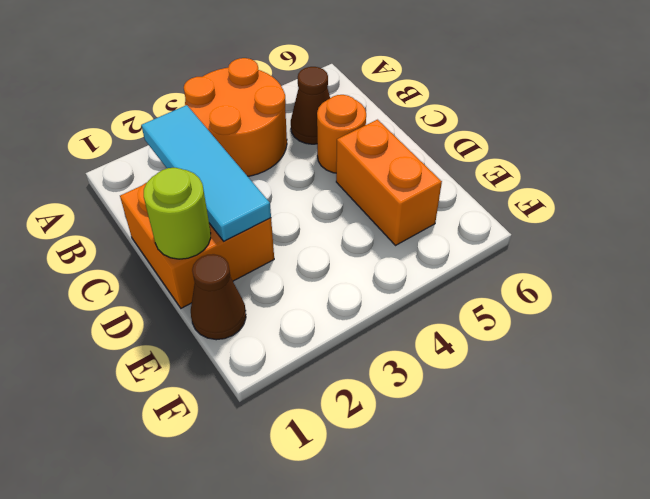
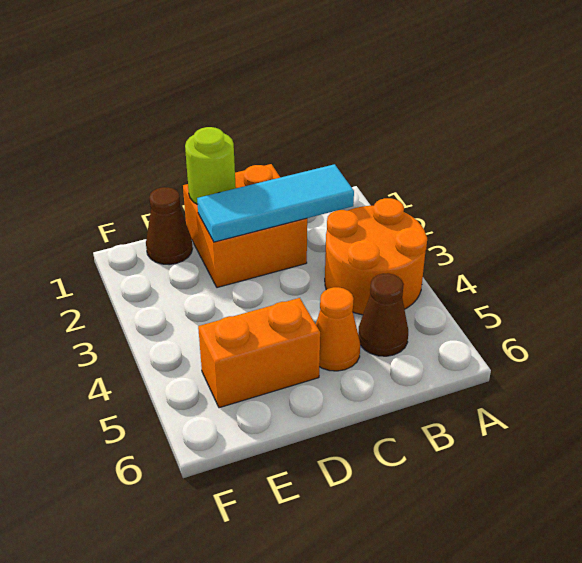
orange round brick C5 level 1 -> orange cone C5 level 1

